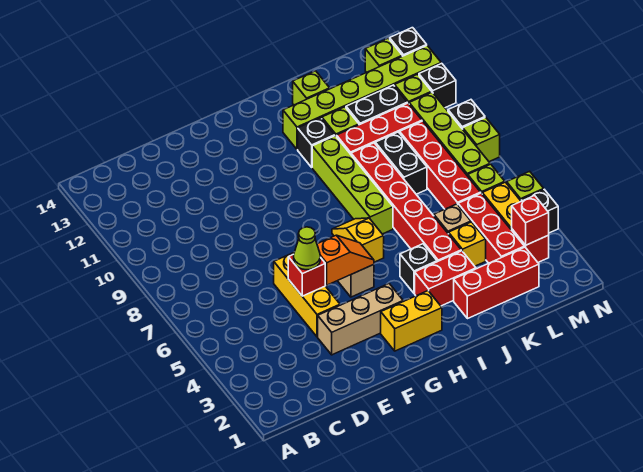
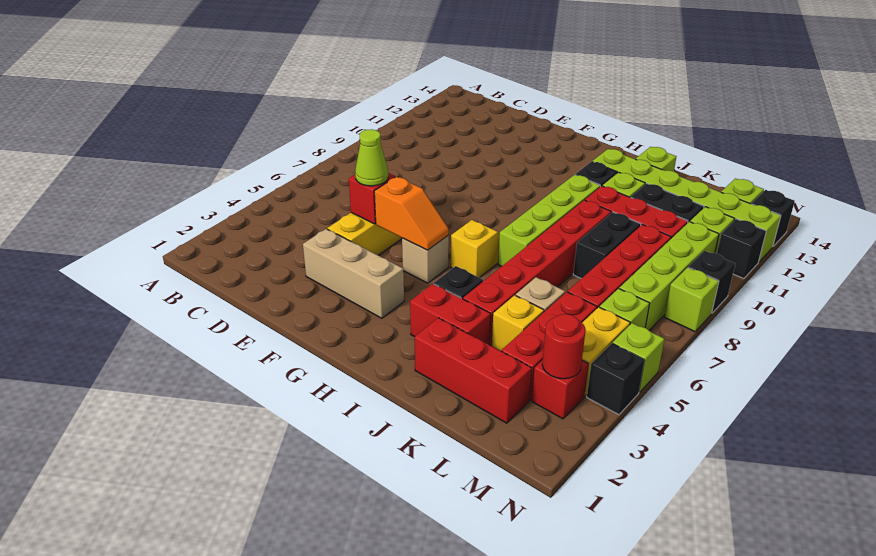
yellow brick G2:H2 level 1 -> none
red brick M3 level 2 -> red round brick M3 level 2

